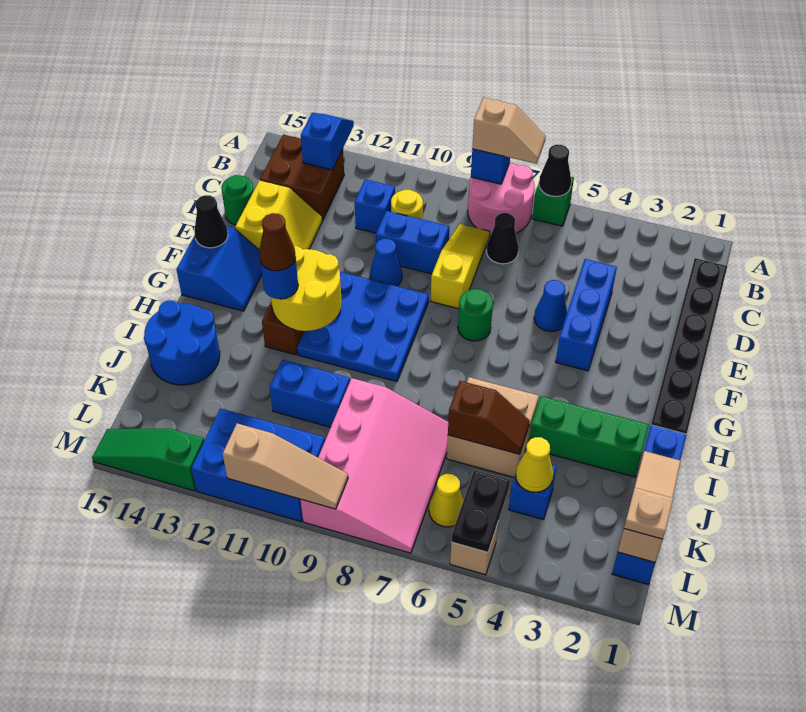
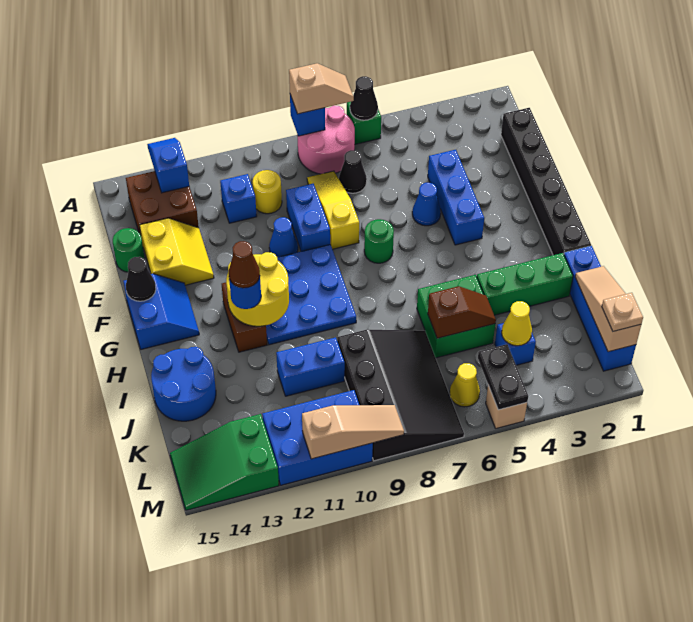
blue brick D9:D10 level 1 -> blue brick D9:E9 level 1
tan brick I5:J6 level 1 -> green brick I5:J6 level 1
pink slope J7:M9 level 1 top 9 -> black slope J7:M9 level 1 top 9
green slope M13:M15 level 1 top 13 -> green slope L13:M15 level 1 top 13

